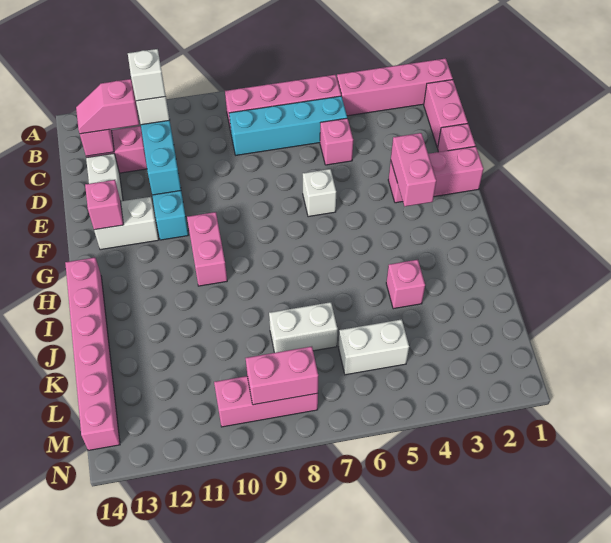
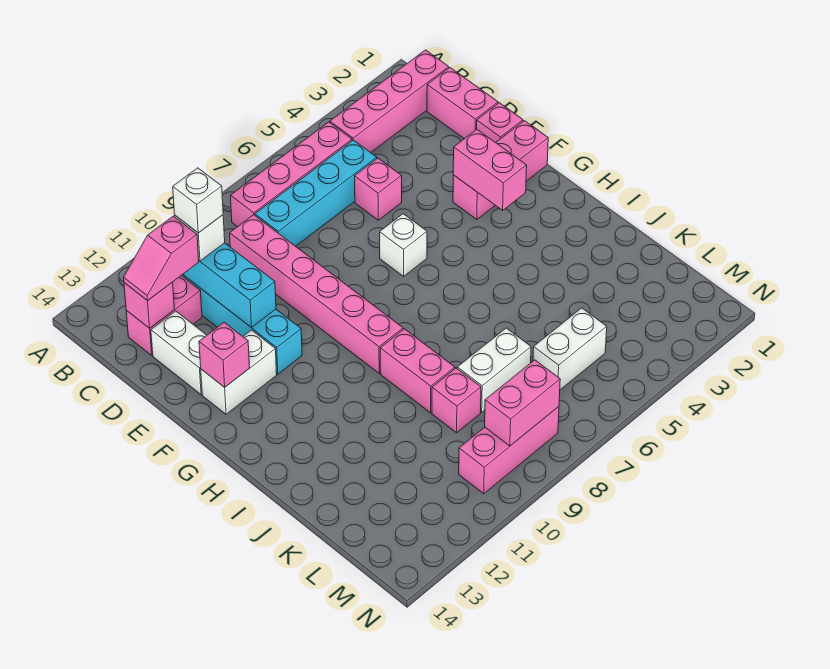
pink brick G10:H10 level 1 -> pink brick I9:J9 level 1
pink brick H14:M14 level 1 -> pink brick C9:H9 level 1
pink brick J4 level 1 -> pink brick K9 level 1

